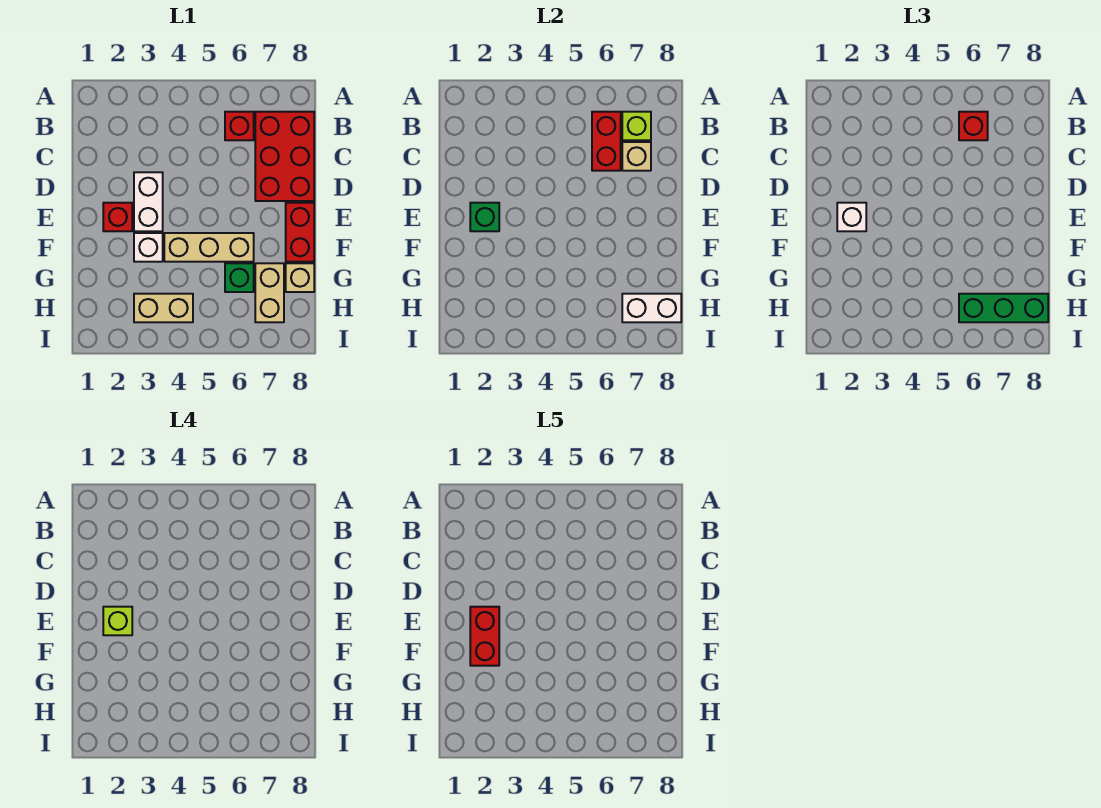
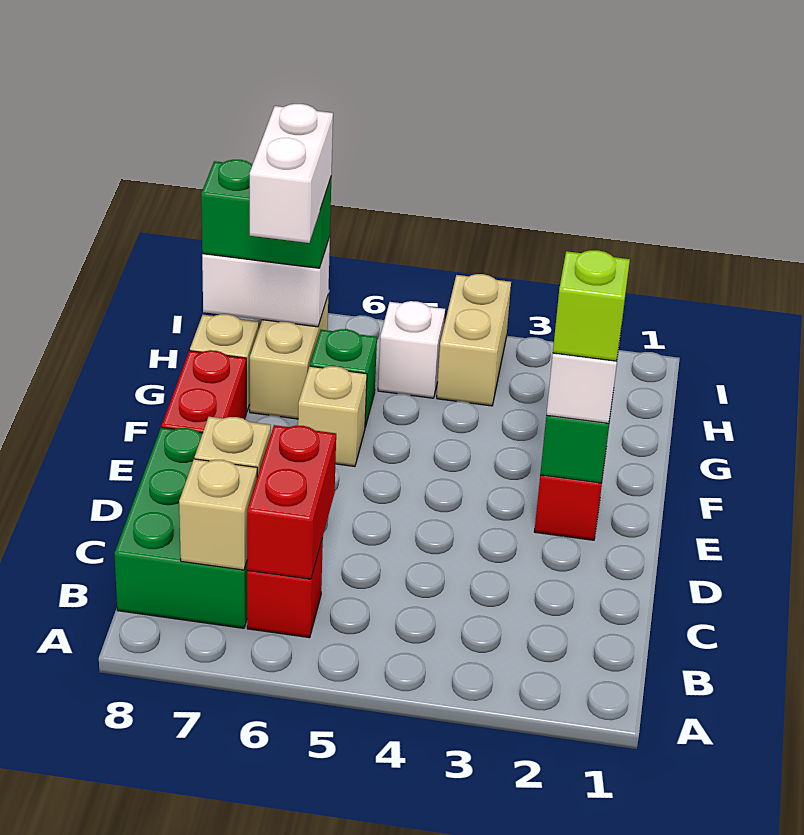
red brick B6 level 3 -> none
red brick B7:D8 level 1 -> green brick B7:D8 level 1
lime brick B7 level 2 -> tan brick B7 level 2
white brick D3:E3 level 1 -> white brick G7:H7 level 4
red brick E2:F2 level 5 -> none
white brick F3 level 1 -> white brick H5 level 1
tan brick F4:F6 level 1 -> tan brick F6 level 1
tan brick H3:H4 level 1 -> tan brick H4:I4 level 1
green brick H6:H8 level 3 -> green brick H7:H8 level 3

